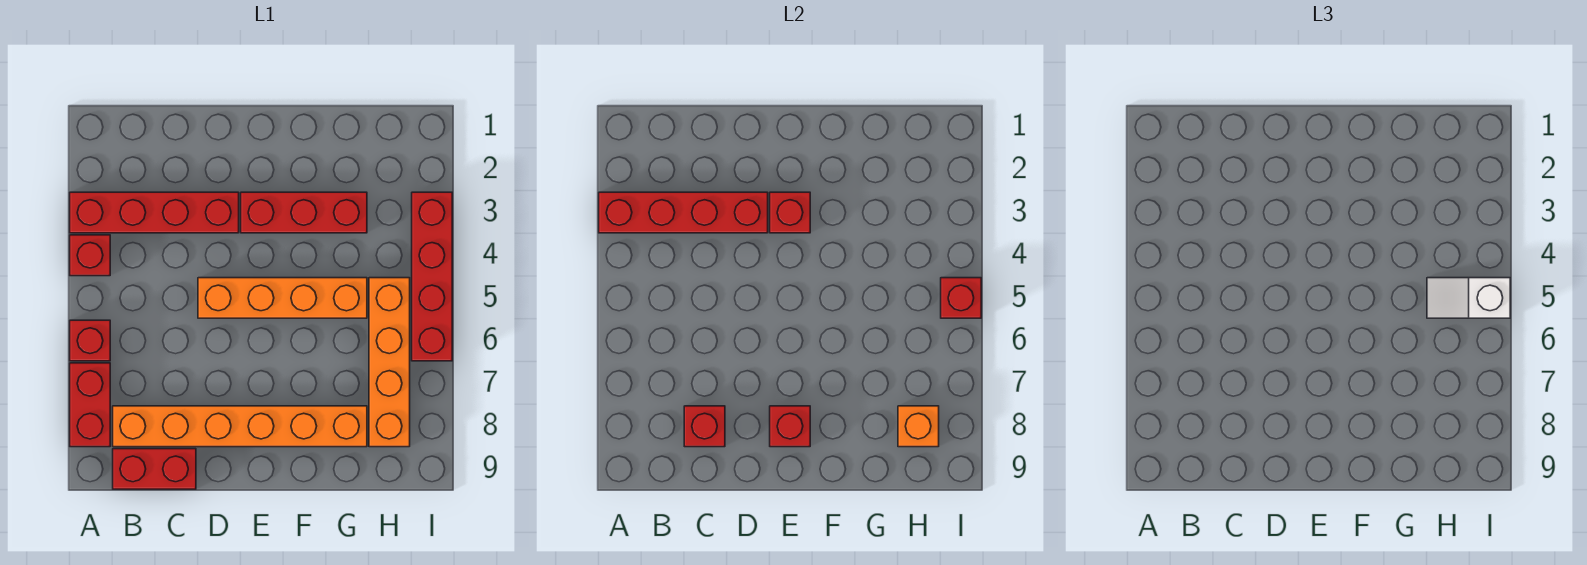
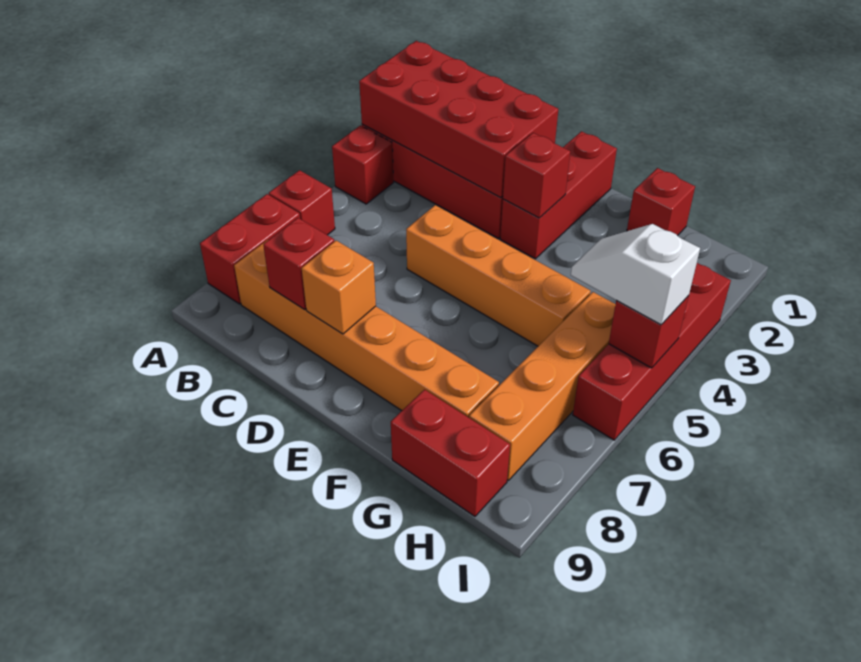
red brick A3:D3 level 2 -> red brick A2:D3 level 2
red brick B9:C9 level 1 -> red brick G9:H9 level 1
red brick E3:G3 level 1 -> red brick E1:E3 level 1
red brick E8 level 2 -> red brick G1 level 1
orange brick H8 level 2 -> orange brick D8 level 2

